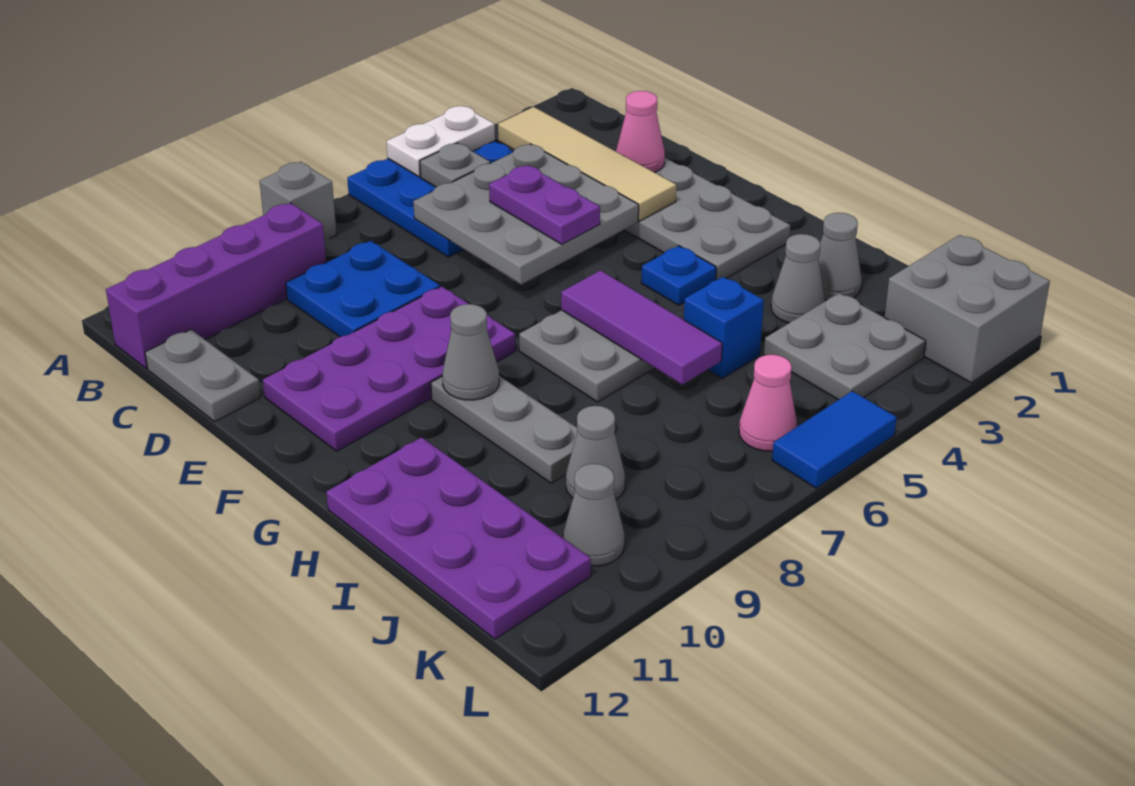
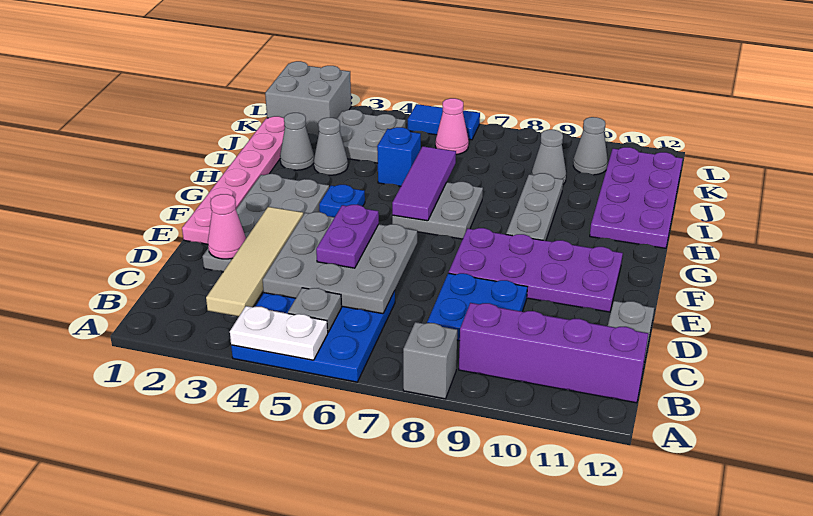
none -> pink plate E1:J1 level 1
grey cone G9 level 2 -> none

